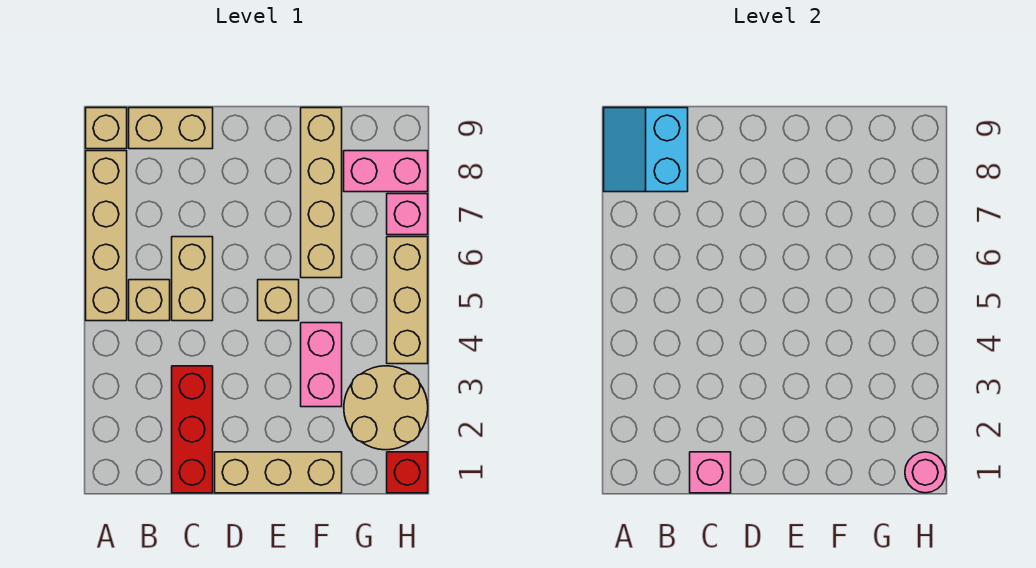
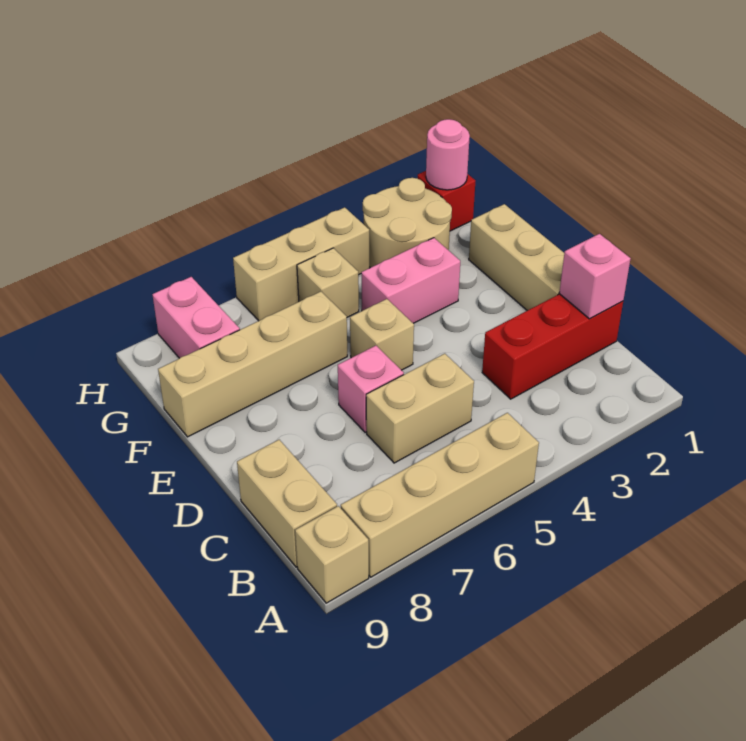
cyan slope A8:B9 level 2 top B -> none
tan brick B5 level 1 -> tan brick G5 level 1
pink brick H7 level 1 -> pink brick D6 level 1

